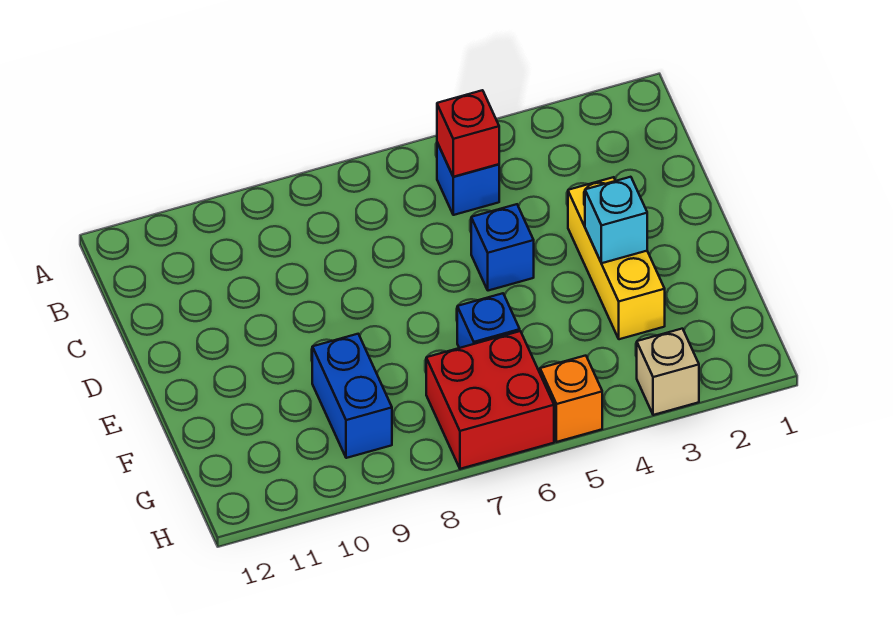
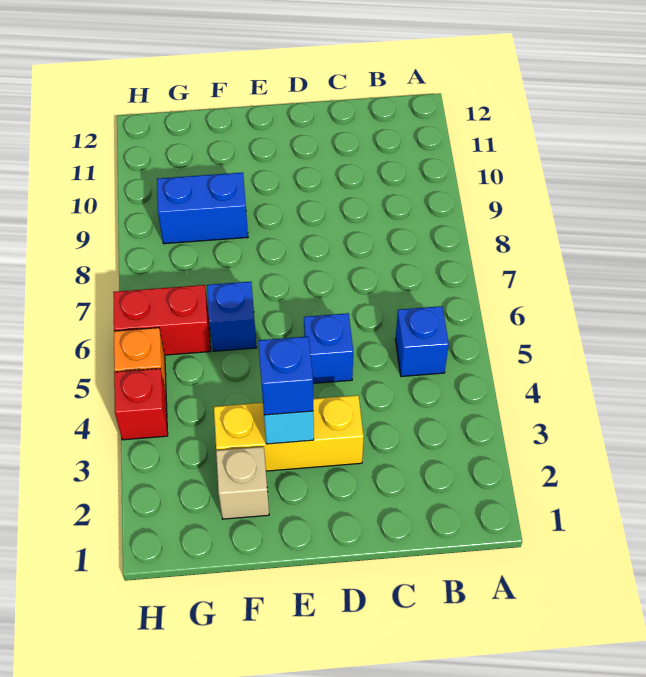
red brick B5 level 2 -> red brick H4 level 1
none -> blue brick E3 level 3
red brick G6:H7 level 1 -> red brick G6:H6 level 1
tan brick H3 level 1 -> tan brick F2 level 1

